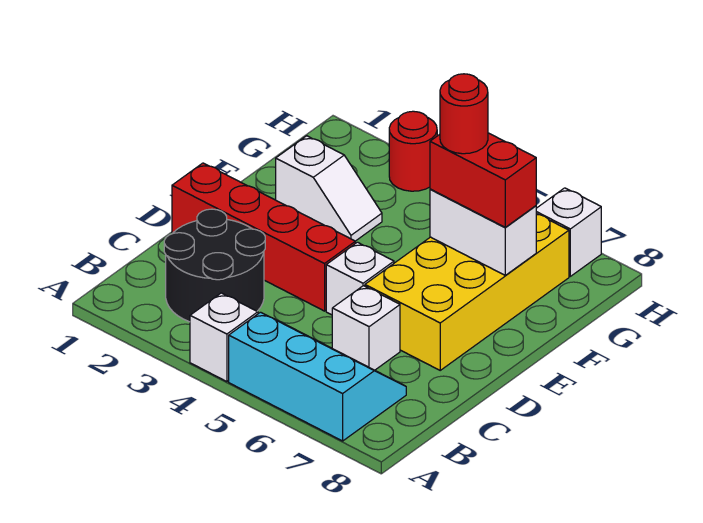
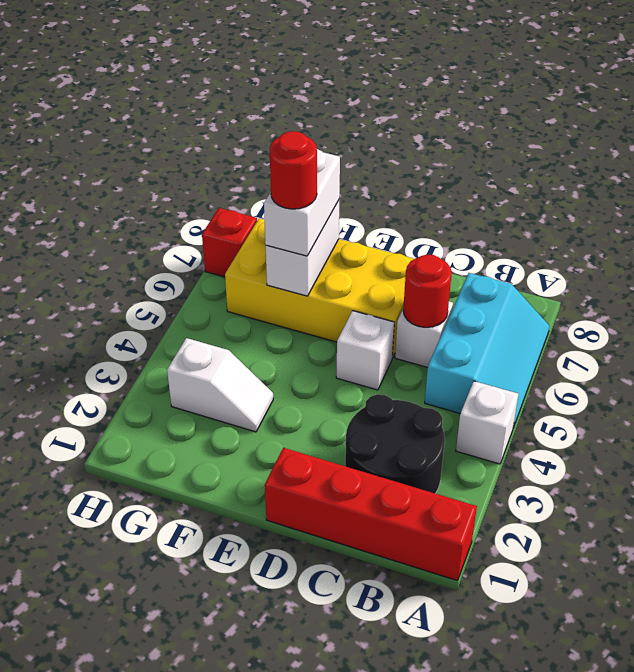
cyan slope A5:B7 level 1 top A -> cyan slope A5:B7 level 1 top B
red brick D1:D4 level 1 -> red brick A1:D1 level 1
white slope F2:F3 level 1 top 2 -> white slope F3:G3 level 1 top G
red brick F6:F7 level 3 -> white brick F6:F7 level 3
red round brick H3 level 1 -> red round brick C6 level 2
white brick H7 level 1 -> red brick H7 level 1

